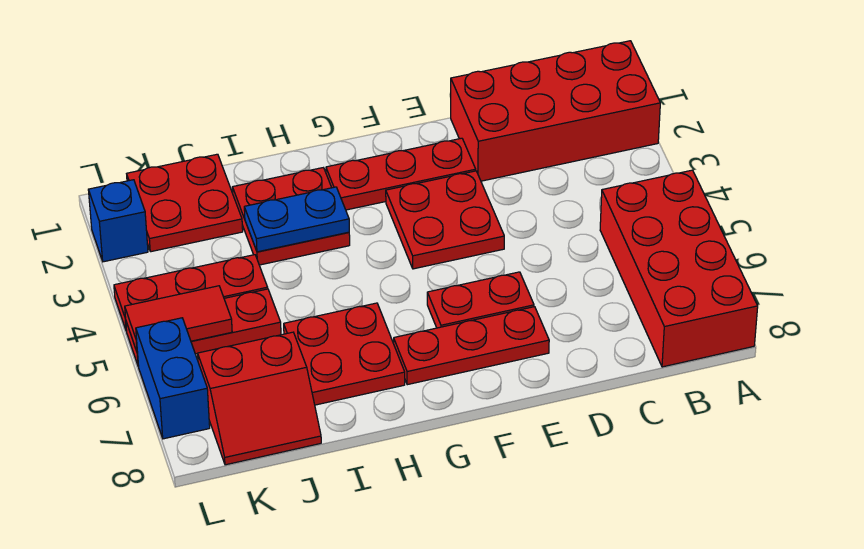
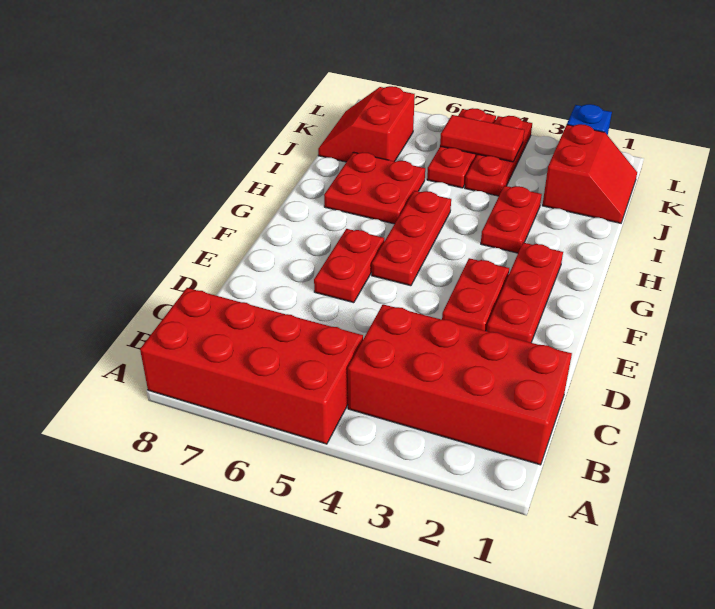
red brick A1:D2 level 1 -> red brick B1:C4 level 1
red plate E3:F4 level 1 -> red plate E3:F3 level 1
red plate E7:G7 level 1 -> red plate F5:H5 level 1
red plate H2:I3 level 1 -> red plate H3:I3 level 1
blue plate H3:I3 level 2 -> none
red plate J1:K2 level 1 -> red slope J1:K2 level 1 top 2
red tile K5:L5 level 2 -> red tile K4:K5 level 2
blue brick L6:L7 level 1 -> none

